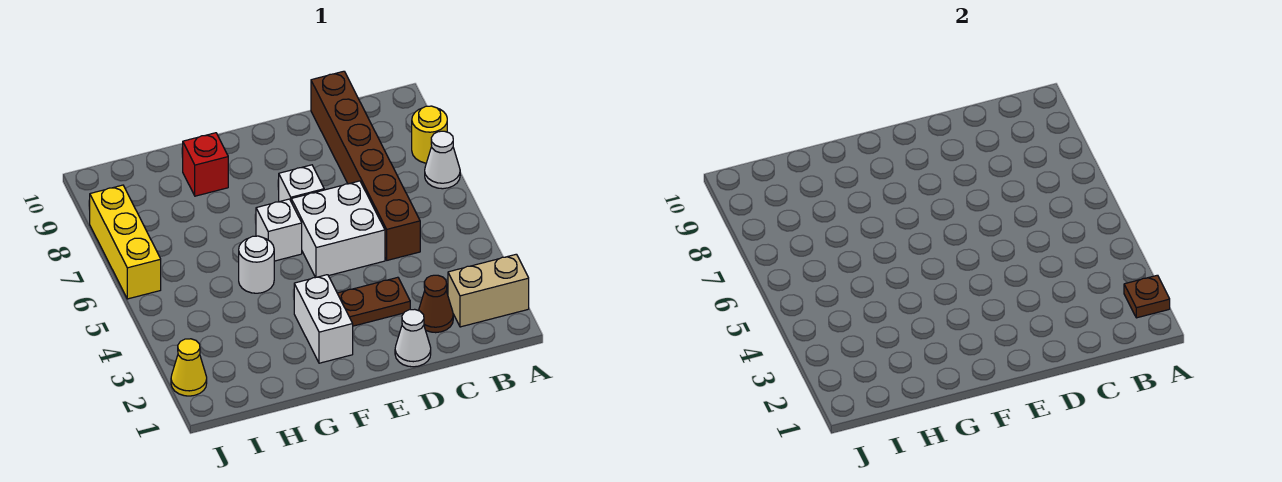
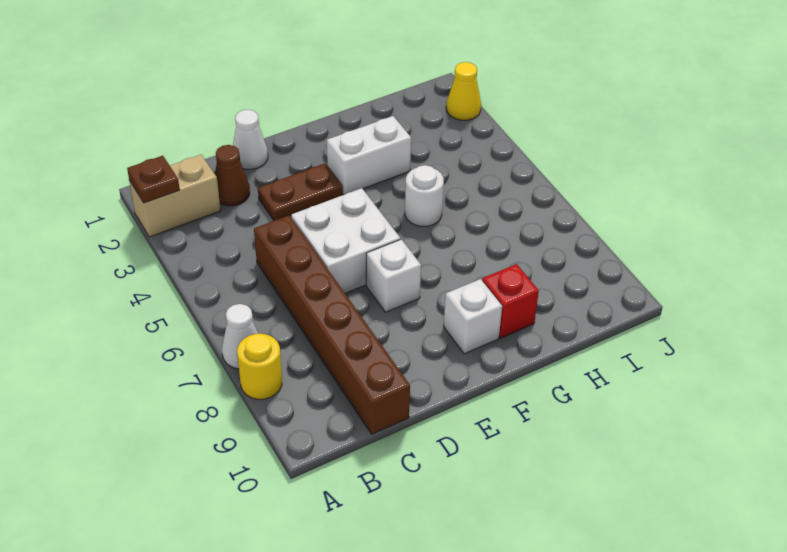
white brick F2:F3 level 1 -> white brick F3:G3 level 1
white brick F6 level 1 -> white brick F9 level 1
yellow brick J6:J8 level 1 -> none

